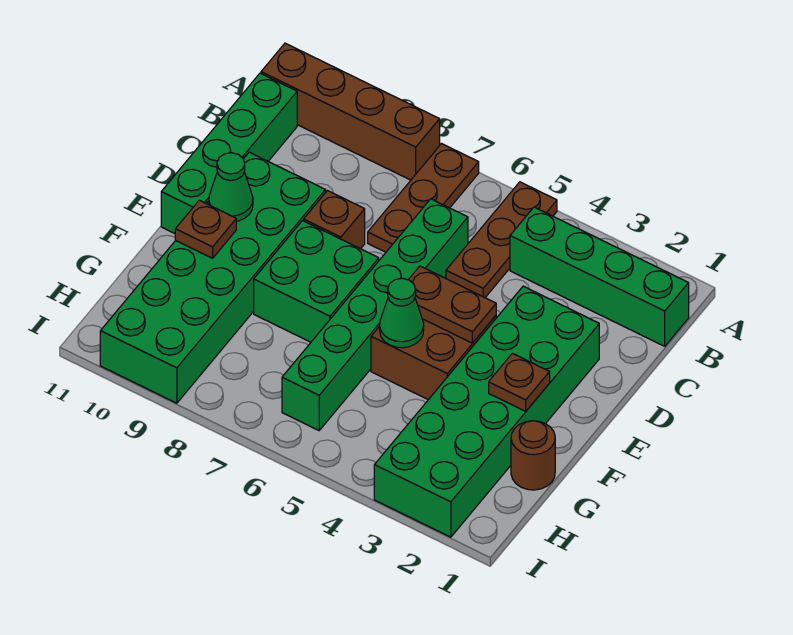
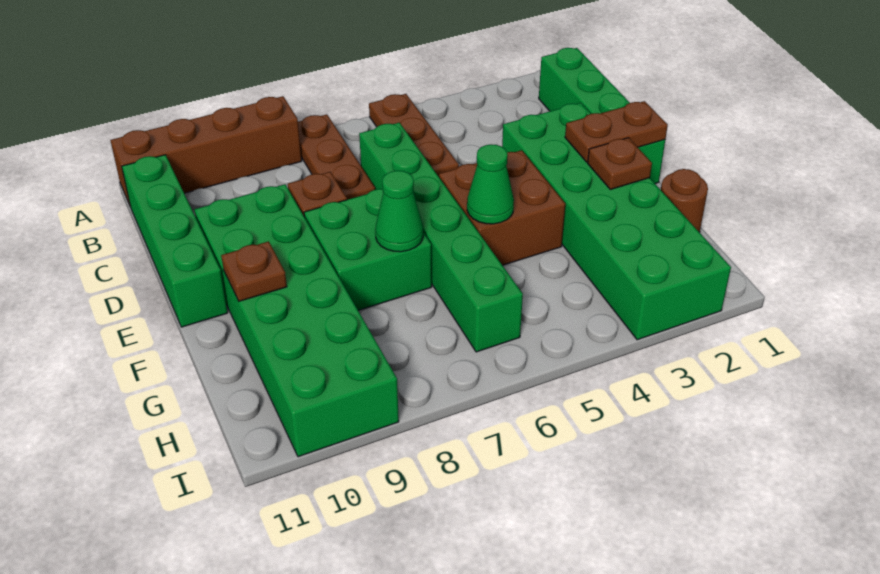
green brick B1:B4 level 1 -> green brick B1:E1 level 1
brown plate E4:E5 level 2 -> brown plate E1:E2 level 2
green cone E10 level 2 -> green cone F7 level 2

